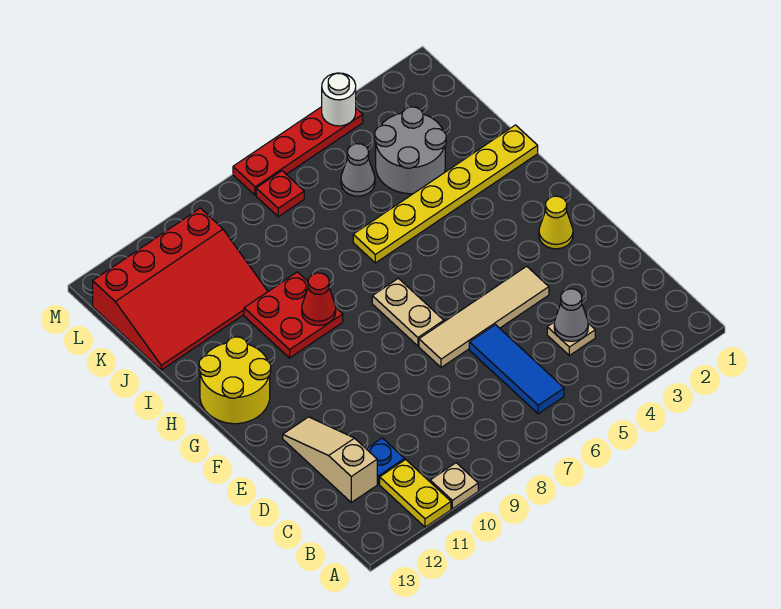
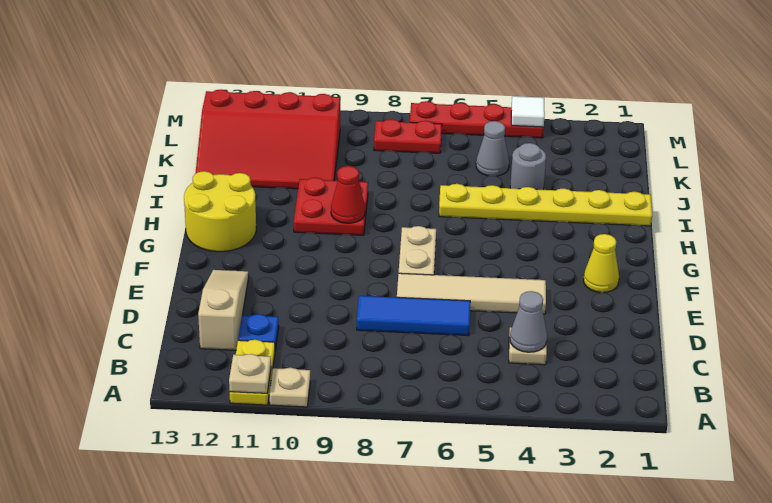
none -> tan plate A11 level 2
blue tile B6:D6 level 1 -> blue tile D6:D8 level 1
grey round brick J3:K4 level 1 -> grey round brick J4 level 1
red plate L7 level 1 -> red plate L7:L8 level 1
white round brick M4 level 2 -> white tile M4 level 2

